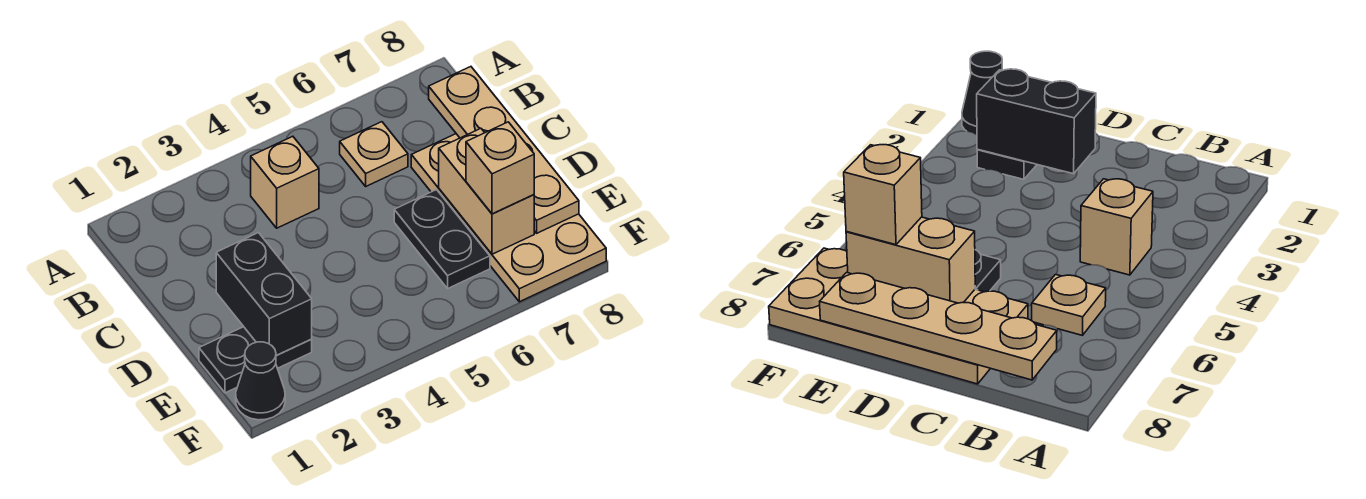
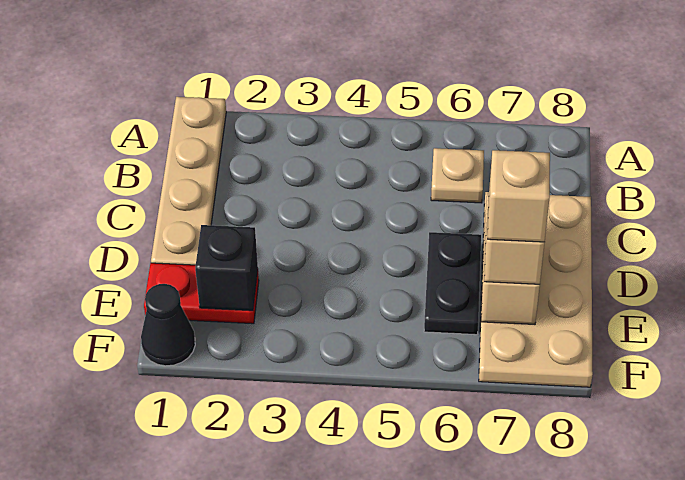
tan brick B4 level 1 -> tan brick E7 level 4
tan plate B8:E8 level 2 -> tan plate A1:D1 level 1
black brick D2:E2 level 2 -> black brick E2 level 2
black plate E1:E2 level 1 -> red plate E1:E2 level 1

